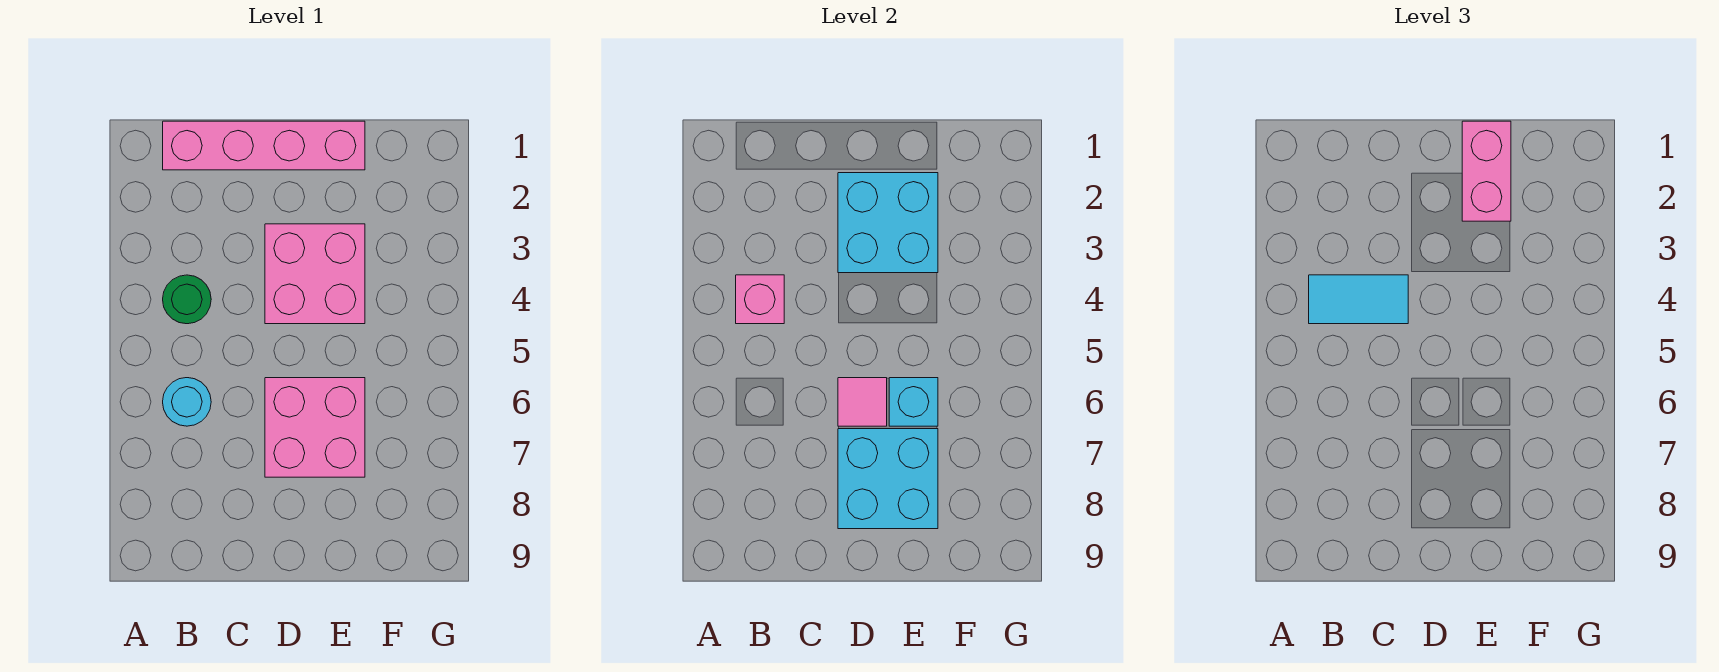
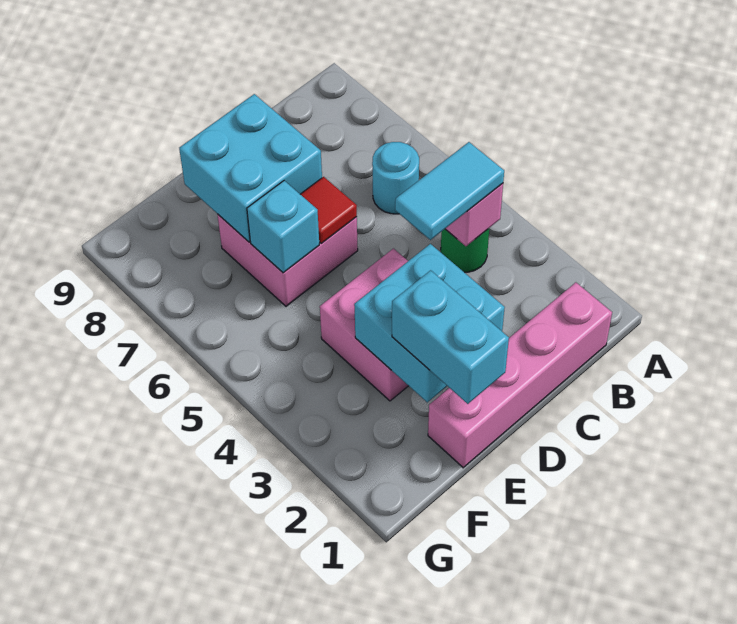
pink tile D6 level 2 -> red tile D6 level 2
pink brick E1:E2 level 3 -> cyan brick E1:E2 level 3

